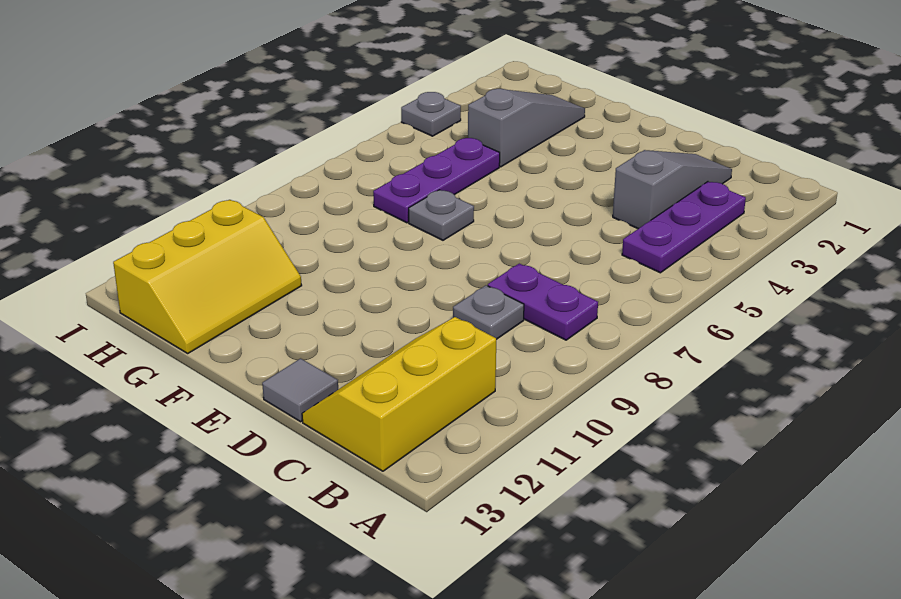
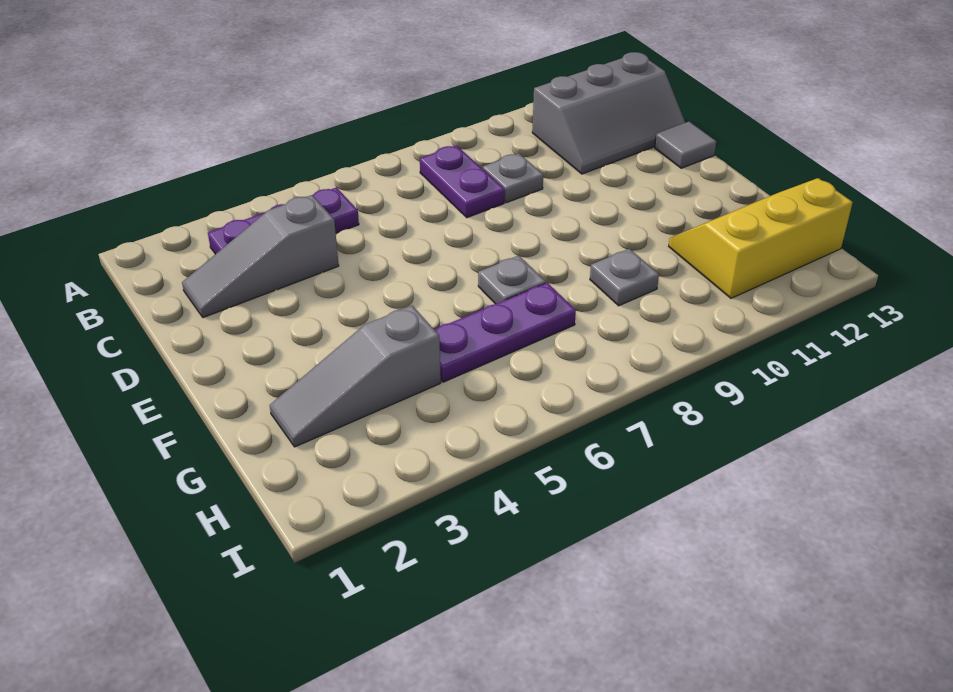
yellow slope B11:C13 level 1 top B -> grey slope B11:C13 level 1 top B
grey plate I4 level 1 -> grey plate G9 level 1

